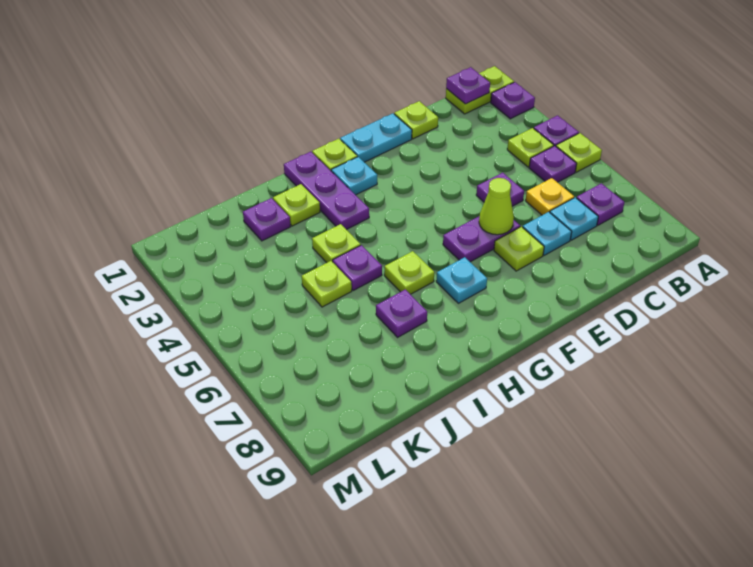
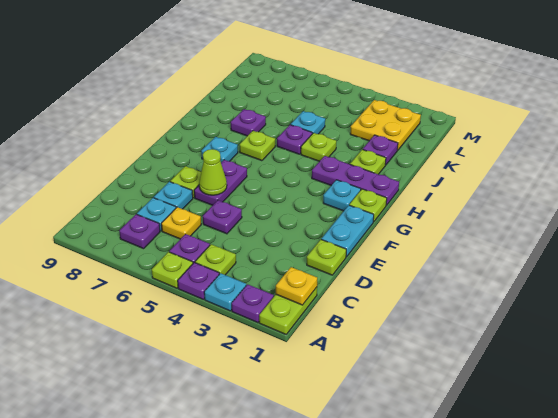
none -> cyan plate A3 level 1
purple plate B1 level 2 -> yellow plate B1 level 2
lime plate J5 level 1 -> cyan plate J5 level 1
none -> yellow plate K2:L3 level 1

